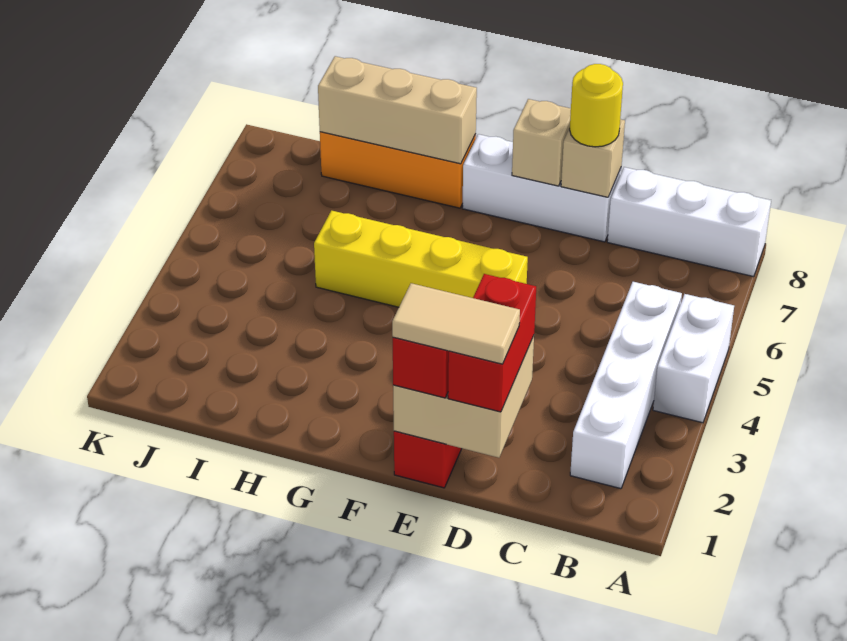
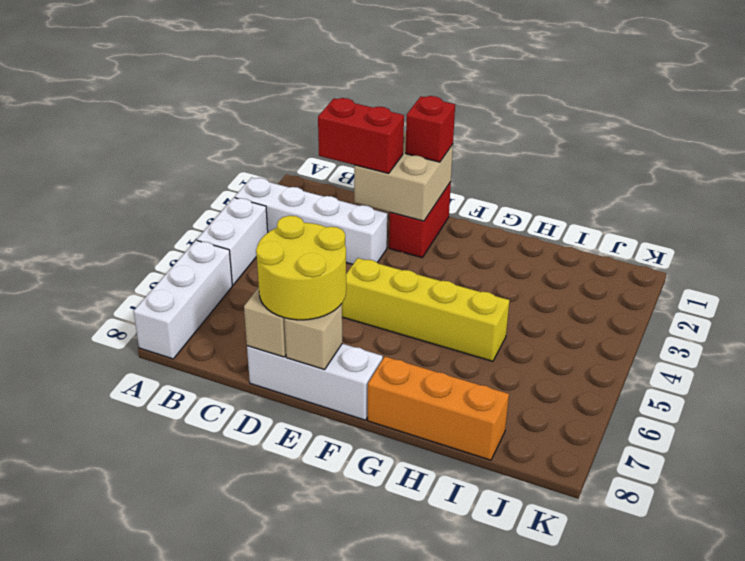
white brick A8:C8 level 1 -> white brick A6:A8 level 1
white brick B2:B5 level 1 -> white brick A3:D3 level 1
red brick D1:D2 level 3 -> red brick C2:D2 level 3
tan tile D1:E1 level 4 -> none
yellow round brick D8 level 3 -> yellow round brick D7:E8 level 3
tan brick G8:I8 level 2 -> none

